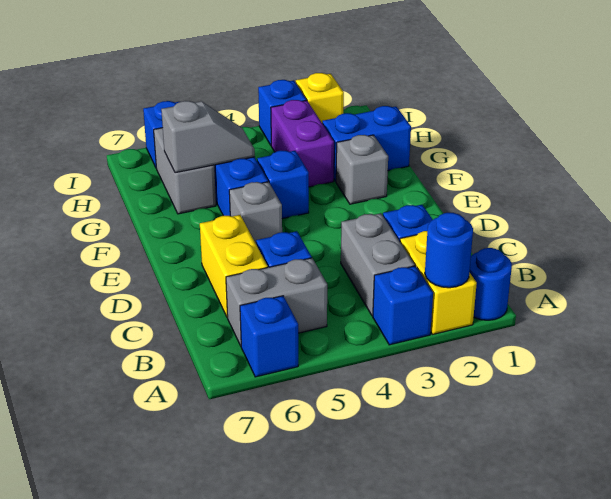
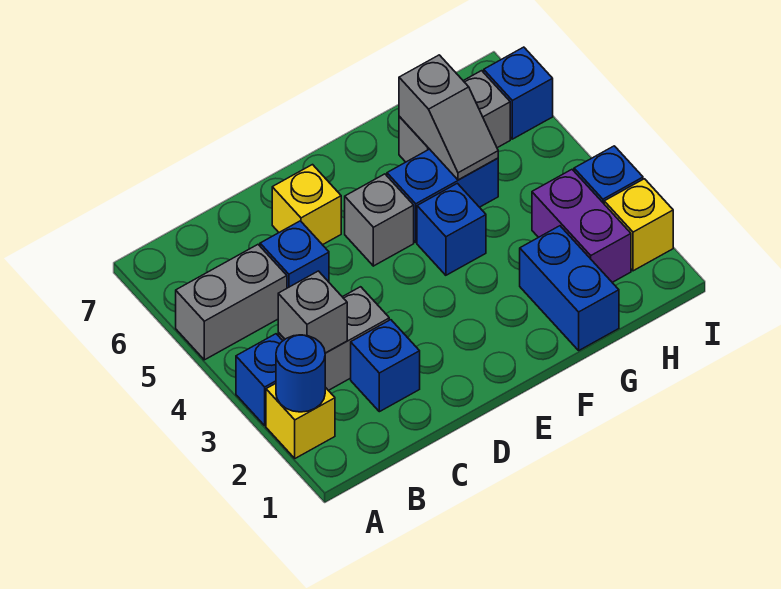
blue round brick A1 level 1 -> none
yellow brick A2:B2 level 1 -> yellow brick A2 level 1
blue brick A6 level 1 -> none
grey brick B5:B6 level 1 -> grey brick A5:B5 level 1
yellow brick C6:D6 level 1 -> yellow brick D6 level 1
grey brick F2 level 1 -> grey brick B3 level 2
purple brick G3:H3 level 1 -> purple brick H2:H3 level 1

